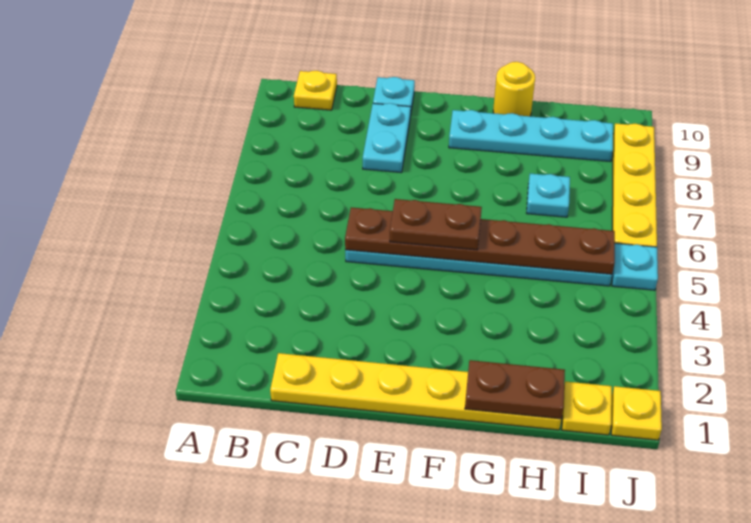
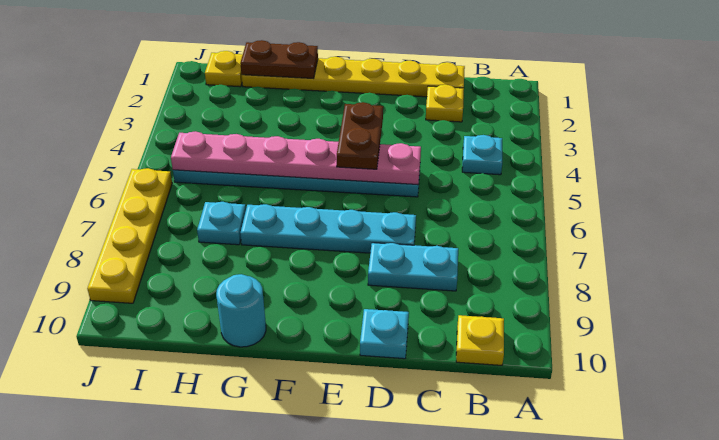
brown plate D5:I5 level 2 -> pink plate D5:I5 level 2
cyan plate D8:D9 level 1 -> cyan plate C8:D8 level 1
brown plate E5:F5 level 3 -> brown plate E4:E5 level 3
cyan plate F9:I9 level 1 -> cyan plate D7:G7 level 1
yellow round brick G10 level 1 -> cyan round brick G10 level 1
yellow plate J1 level 1 -> yellow plate C2 level 1
cyan plate J5 level 1 -> cyan plate B4 level 1

